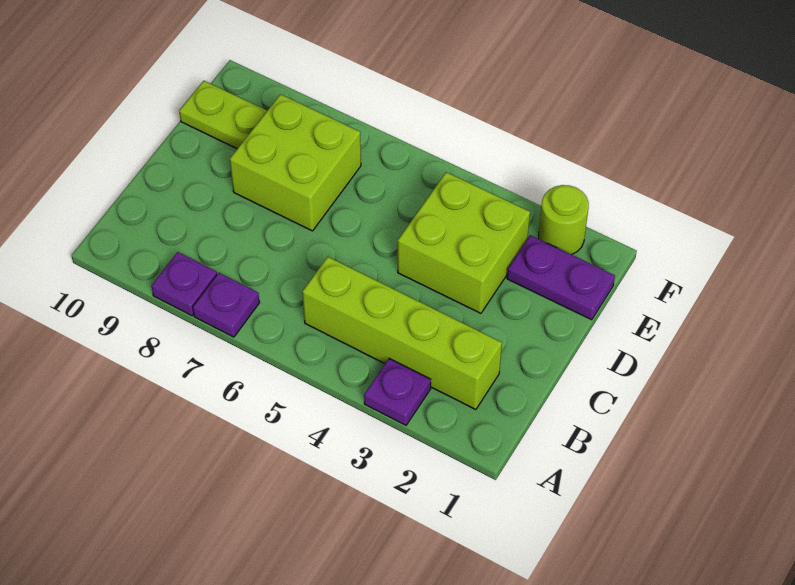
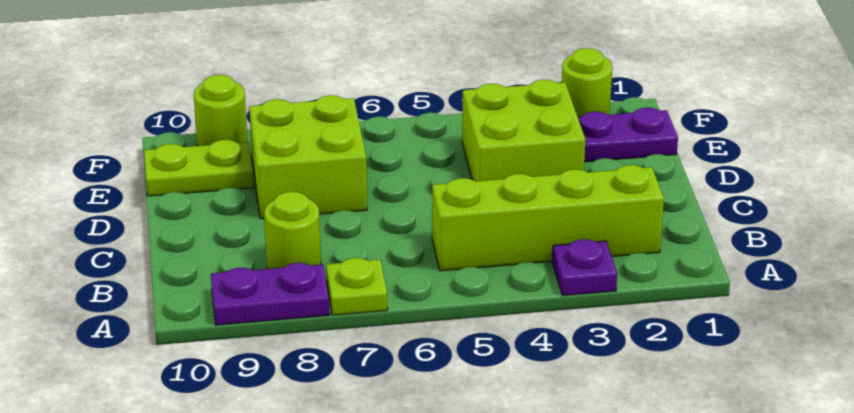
purple plate A7 level 1 -> lime plate A7 level 1
purple plate A8 level 1 -> purple plate A8:A9 level 1
none -> lime round brick B8 level 1
none -> lime round brick F9 level 1

